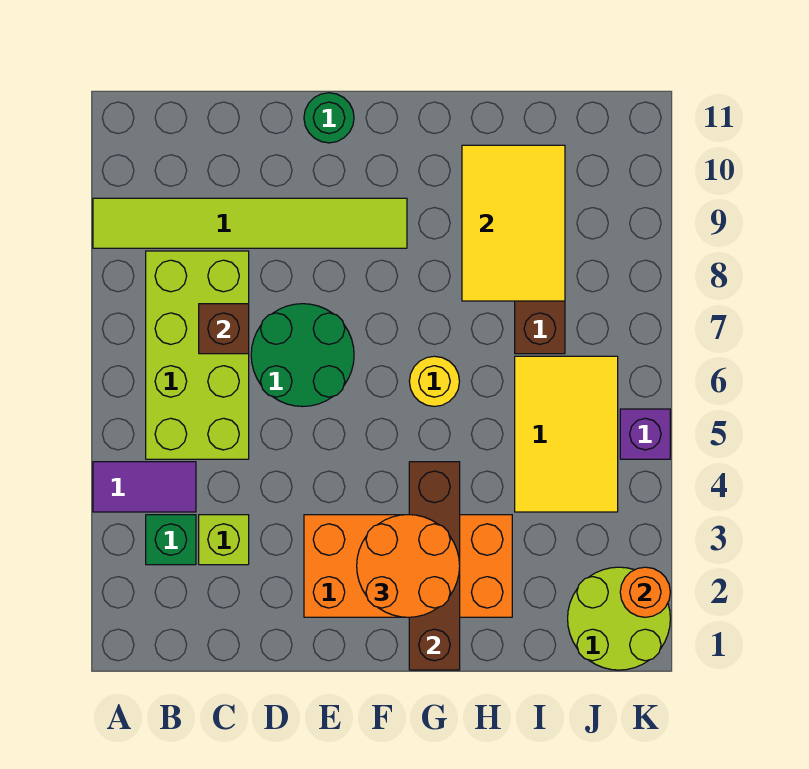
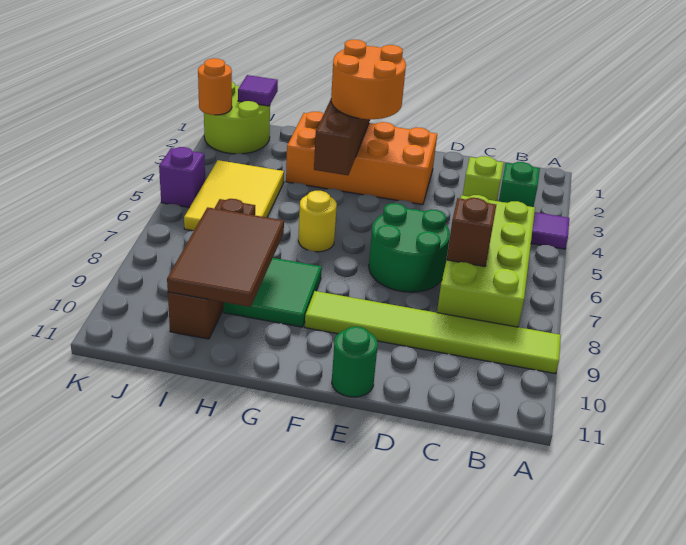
none -> green tile G8:H9 level 1
yellow tile H8:I10 level 2 -> brown tile H8:I10 level 2
none -> purple tile J1 level 2

